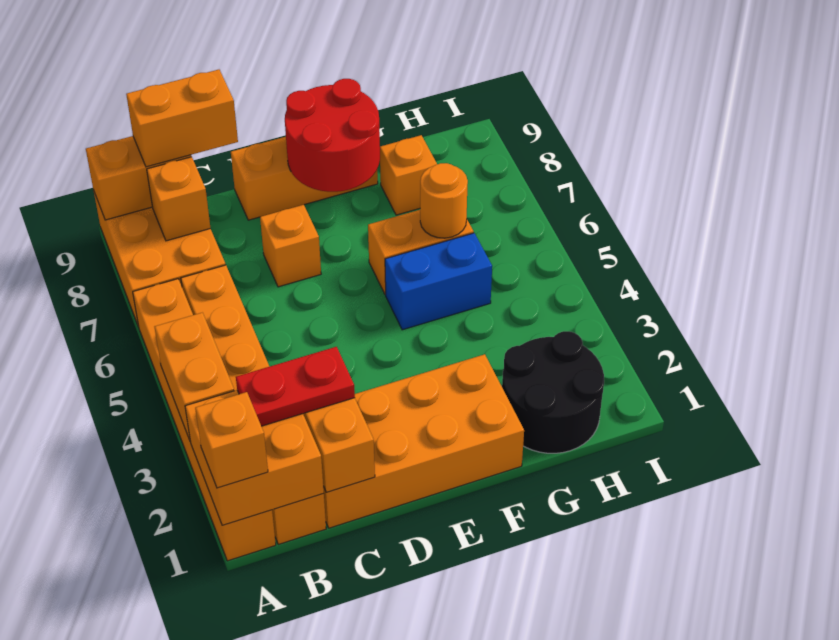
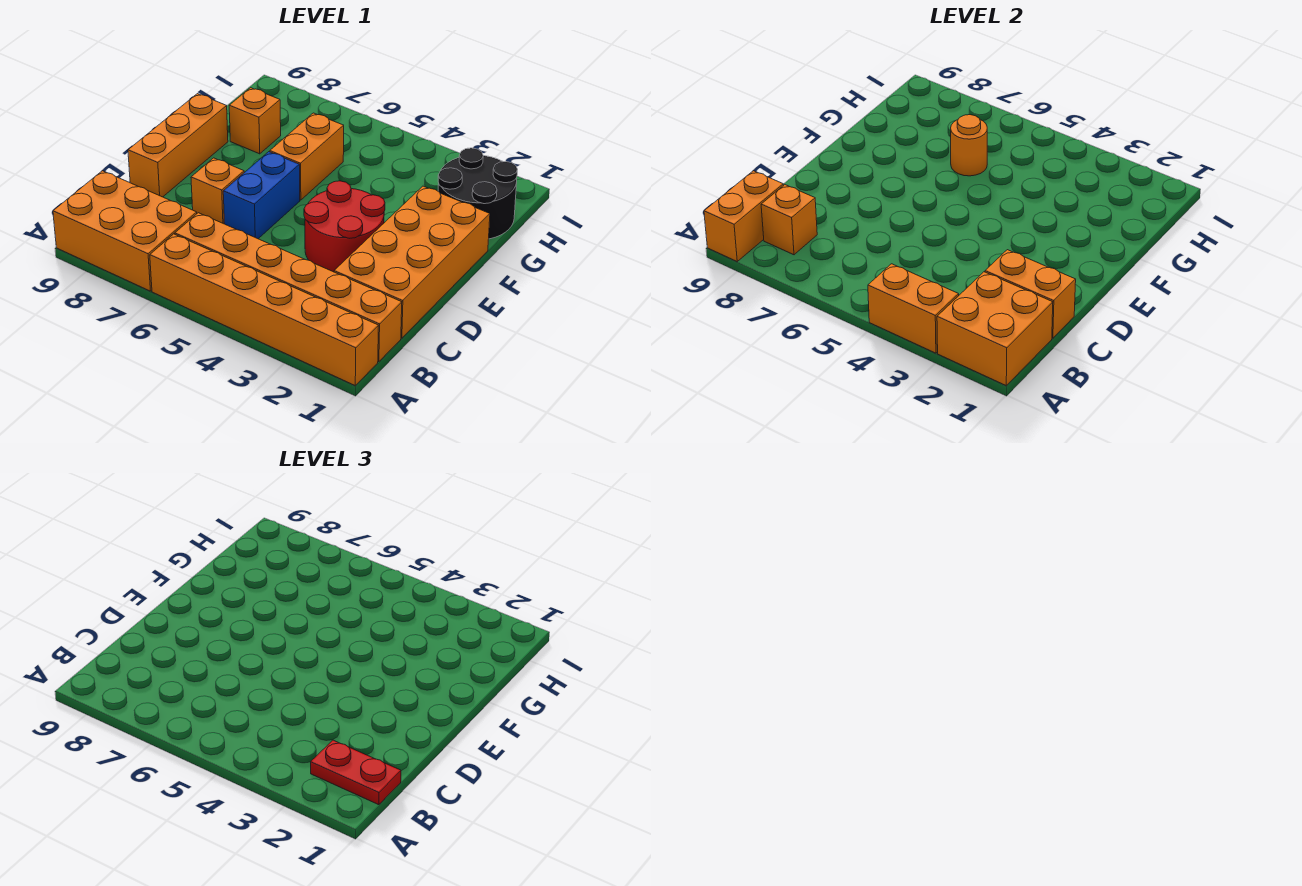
orange brick A1 level 3 -> none
red plate B2:C2 level 3 -> red plate B1:B2 level 3
orange brick B9:C9 level 3 -> none
red round brick E8:F9 level 2 -> red round brick D3:E4 level 1
blue brick F5:G5 level 1 -> blue brick D6:E6 level 1

